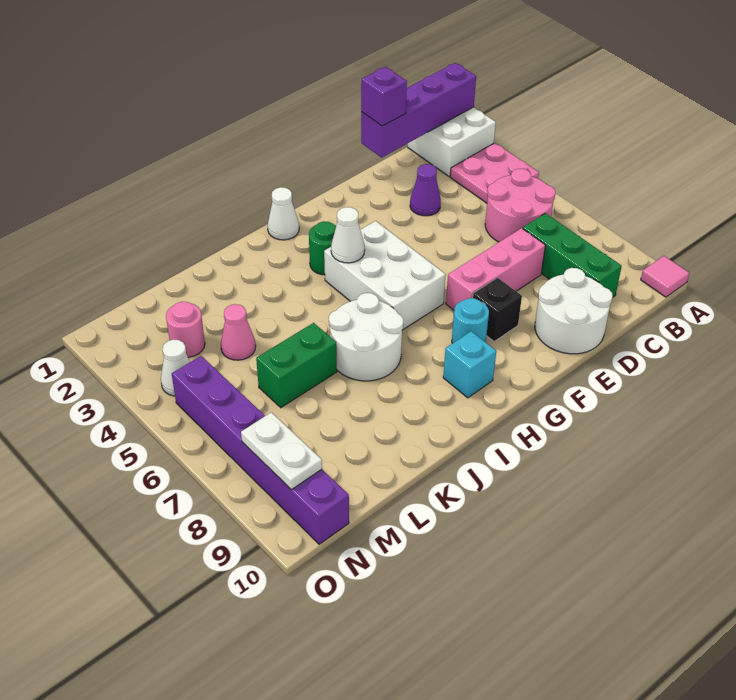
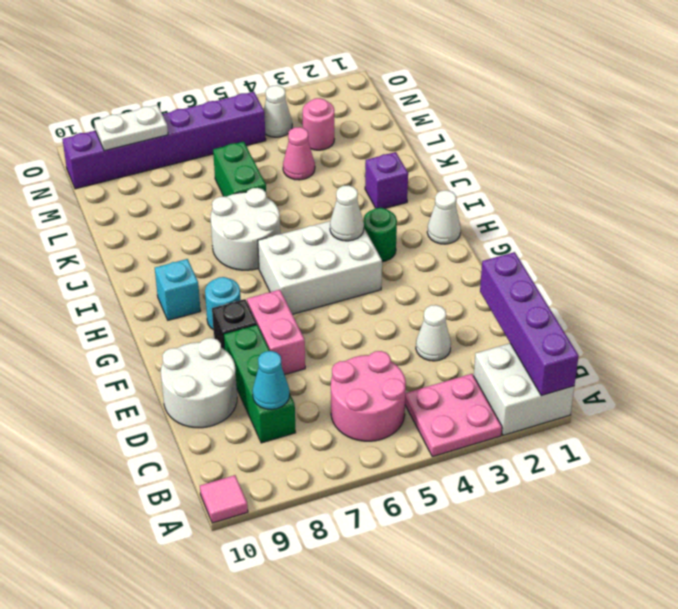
green brick C7:C9 level 1 -> green brick C8:E8 level 1
none -> cyan cone C8 level 2
purple brick D1 level 3 -> purple brick J2 level 1
purple cone D3 level 1 -> white cone D3 level 1
pink brick D7:F7 level 1 -> pink brick E7:F7 level 1

